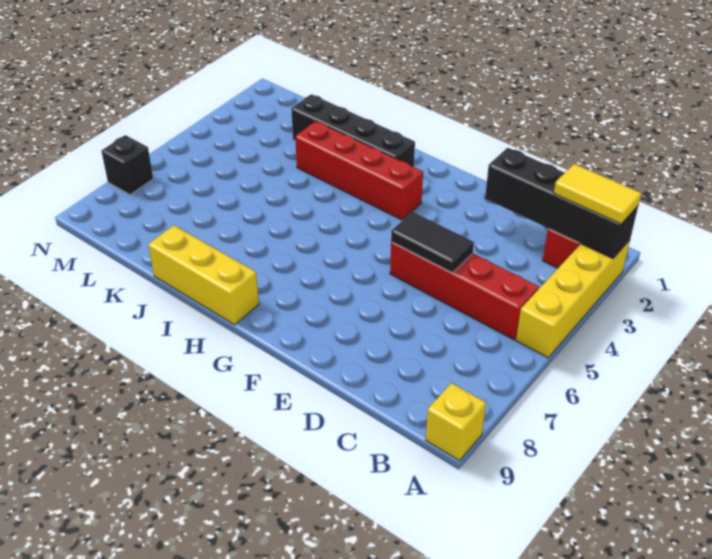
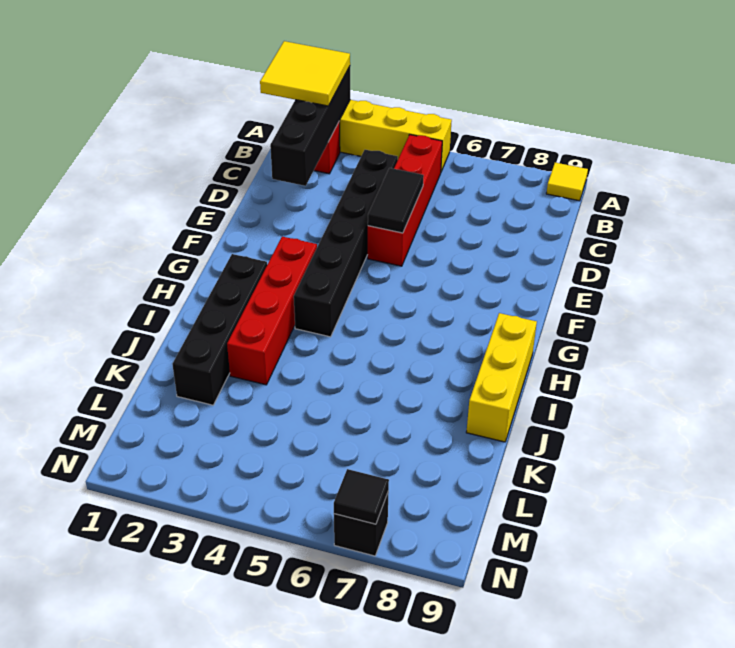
yellow tile A2:B2 level 3 -> yellow tile A1:B2 level 3
yellow brick A9 level 1 -> yellow tile A9 level 1
none -> black brick C4:H4 level 1
none -> black tile N7 level 2

